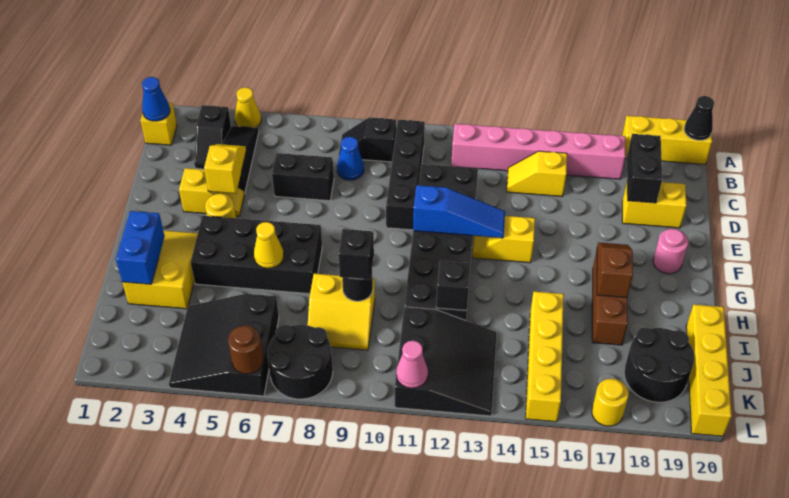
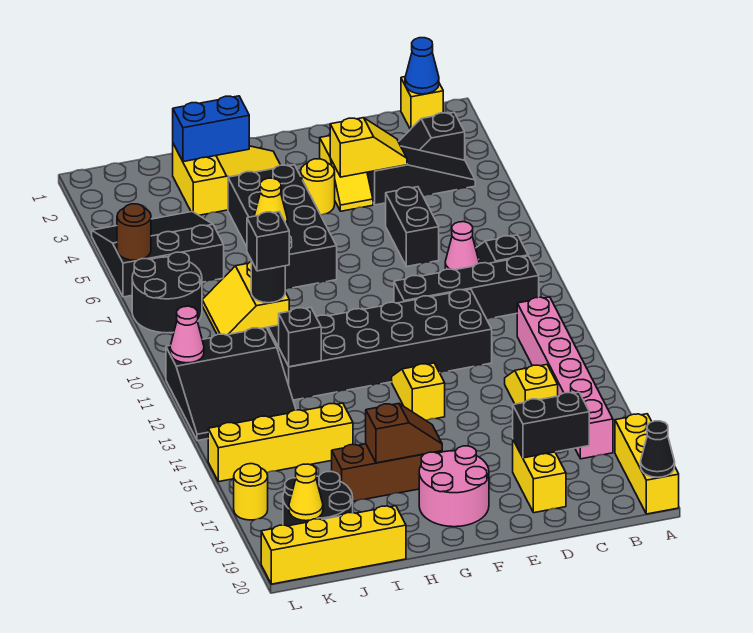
yellow cone A4 level 1 -> yellow cone K19 level 2
blue cone C8 level 1 -> pink cone C8 level 1
blue slope F11:F13 level 2 top 11 -> none
pink round brick F19 level 1 -> pink round brick F18:G19 level 1

